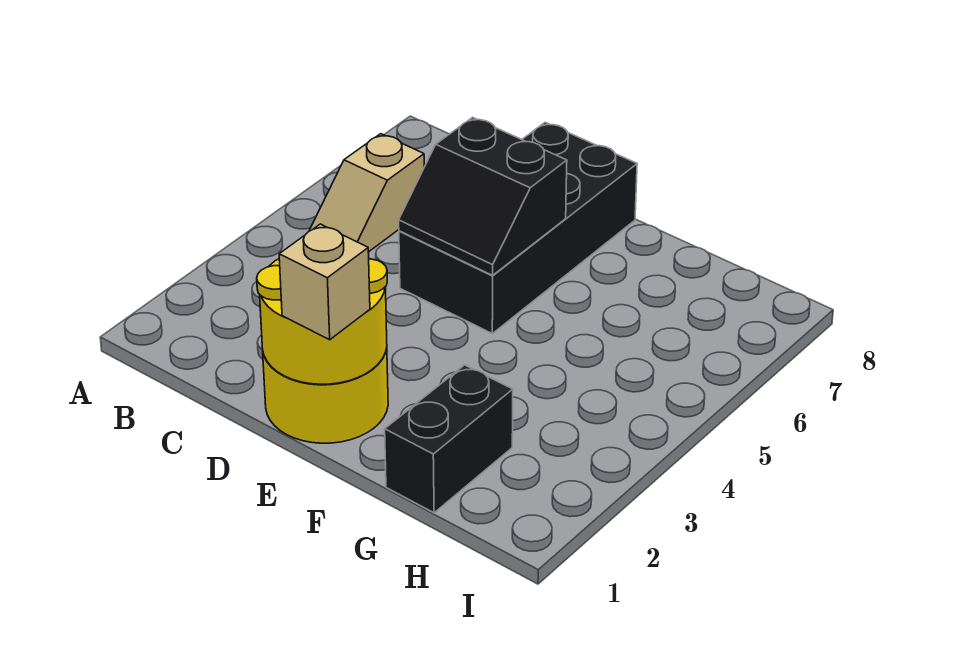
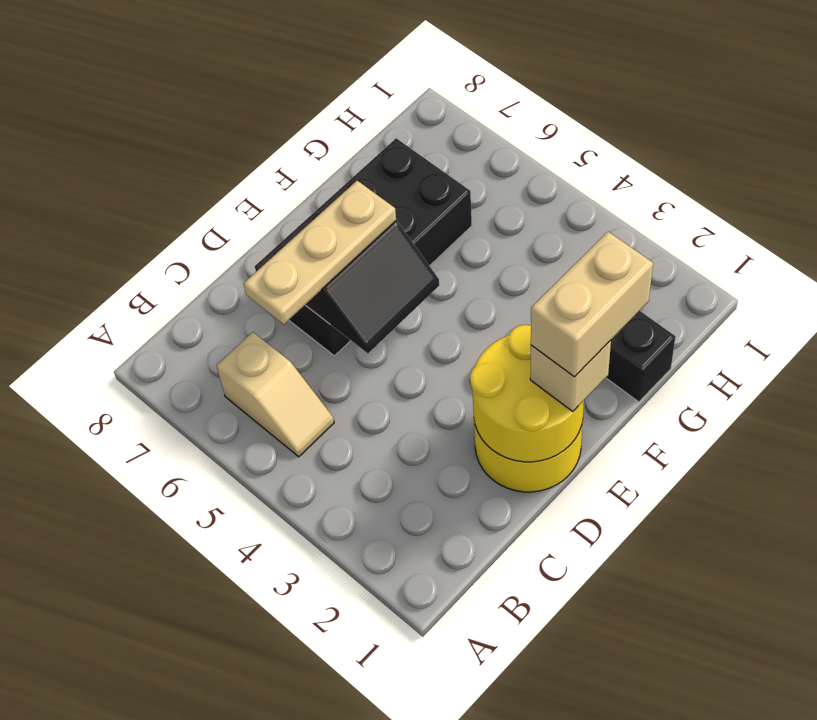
none -> tan plate C6:E6 level 3
black brick D5:E8 level 1 -> black brick D6:G7 level 1
none -> tan brick E1:F1 level 4

